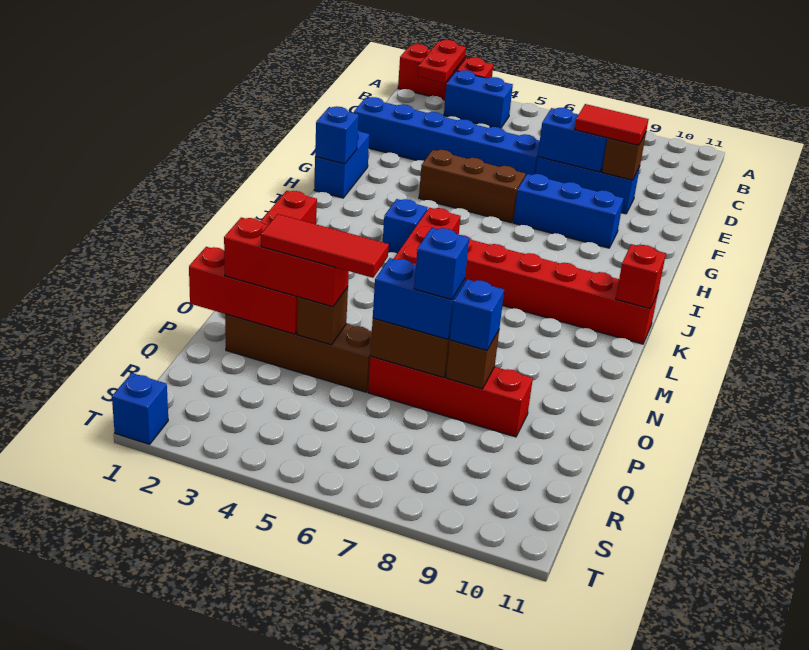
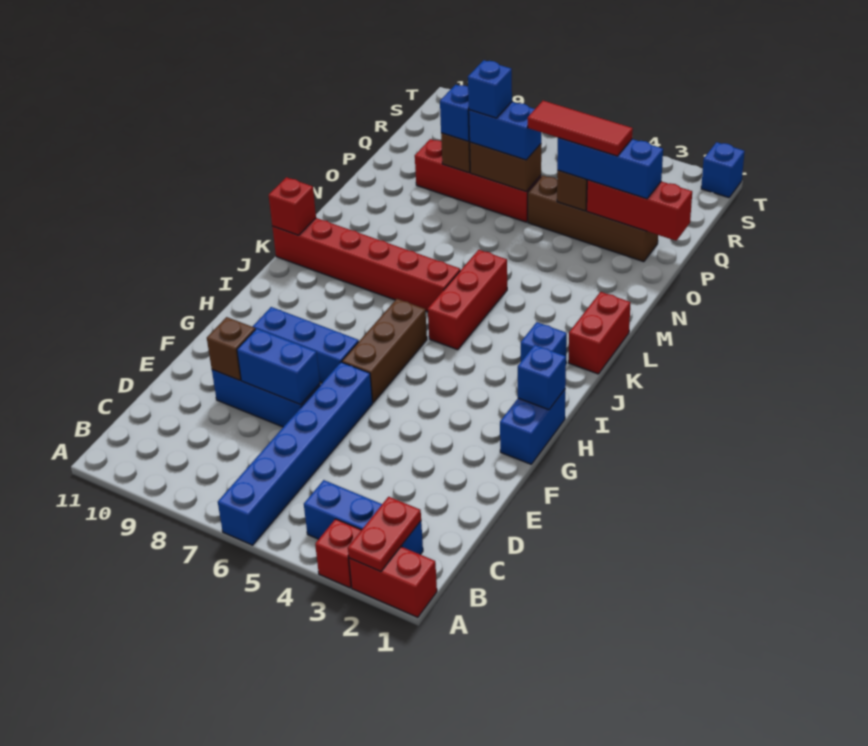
blue brick B3:B4 level 1 -> blue brick B2:B4 level 1
blue brick E1:E6 level 1 -> blue brick A6:F6 level 1
red tile E8:E9 level 3 -> none
brown brick G4:G6 level 1 -> brown brick G6:I6 level 1
blue brick J4 level 1 -> blue brick J2 level 1
red brick P2:P4 level 3 -> blue brick P2:P4 level 3

